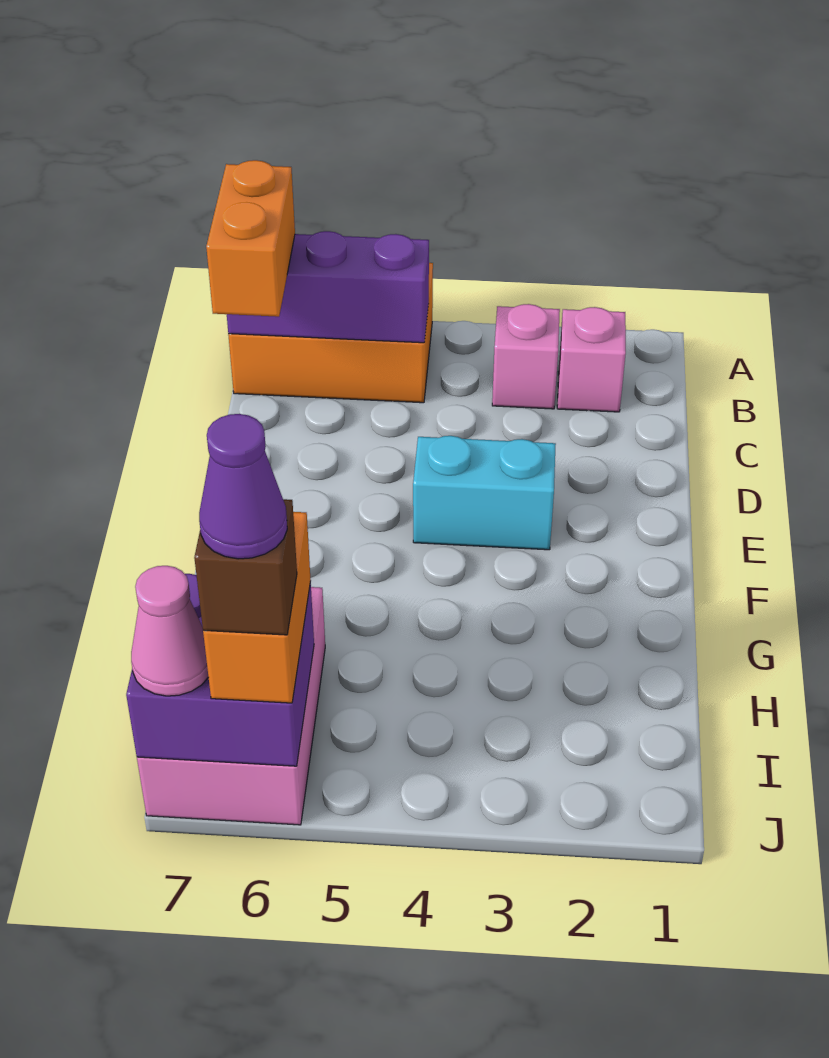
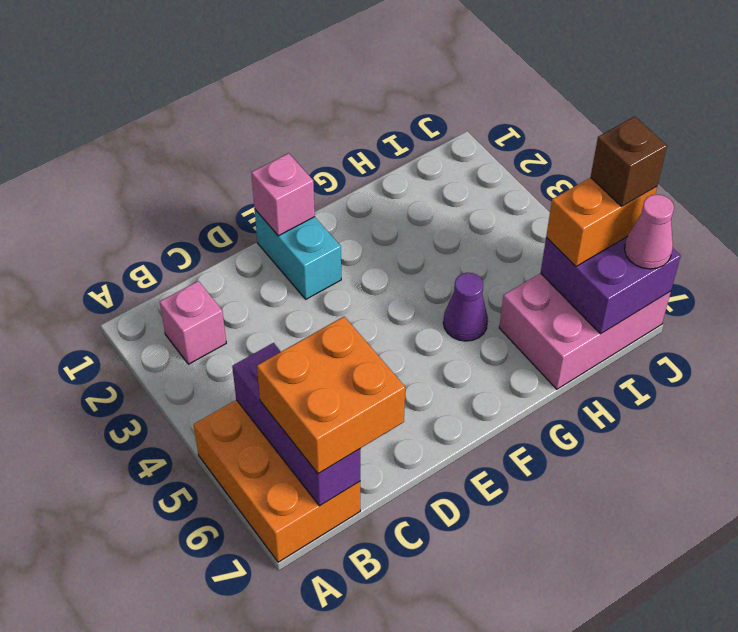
pink brick B3 level 1 -> pink brick E1 level 2
orange brick B7:C7 level 3 -> orange brick B6:C7 level 3
cyan brick E3:E4 level 1 -> cyan brick E1:E2 level 1
purple cone J6 level 5 -> purple cone G5 level 1

